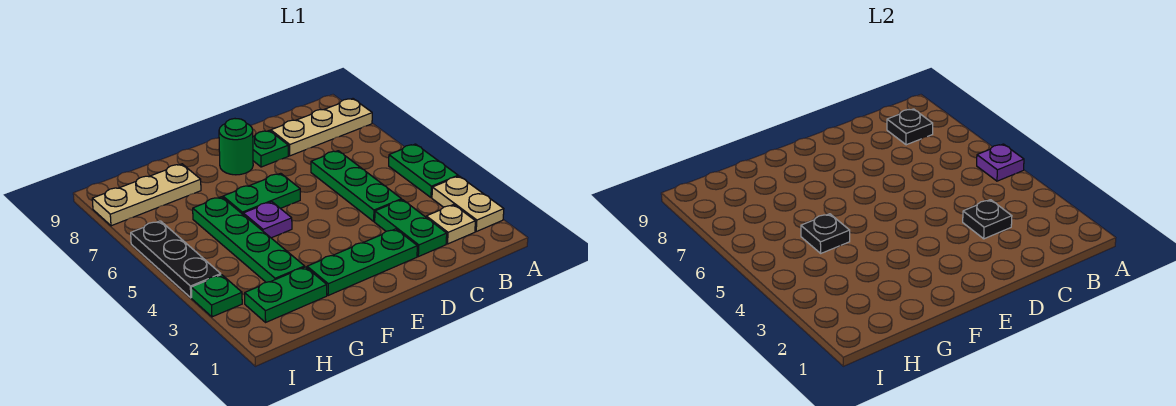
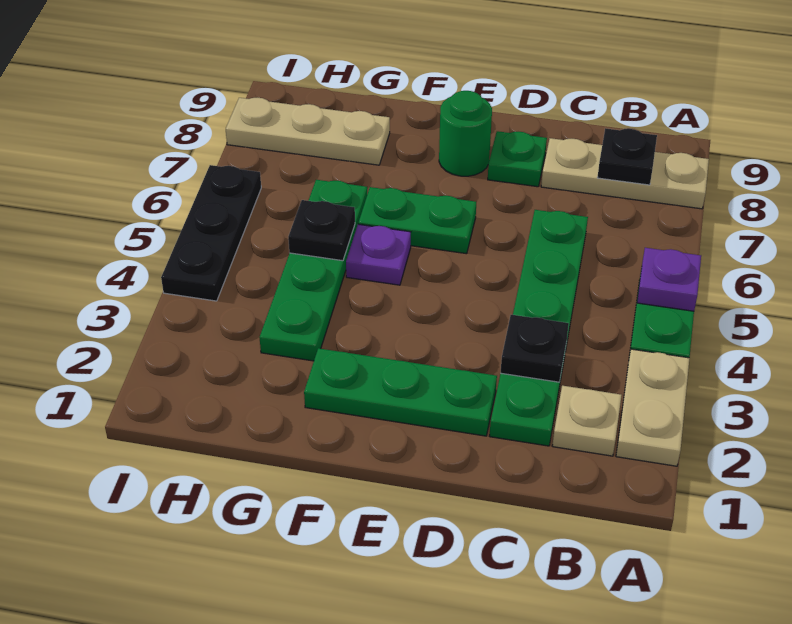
green plate G2:H2 level 1 -> none
green plate I3 level 1 -> none

